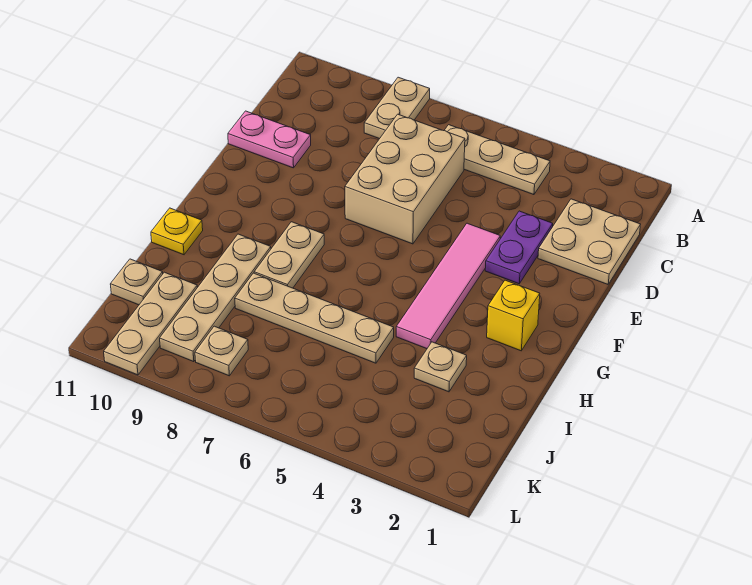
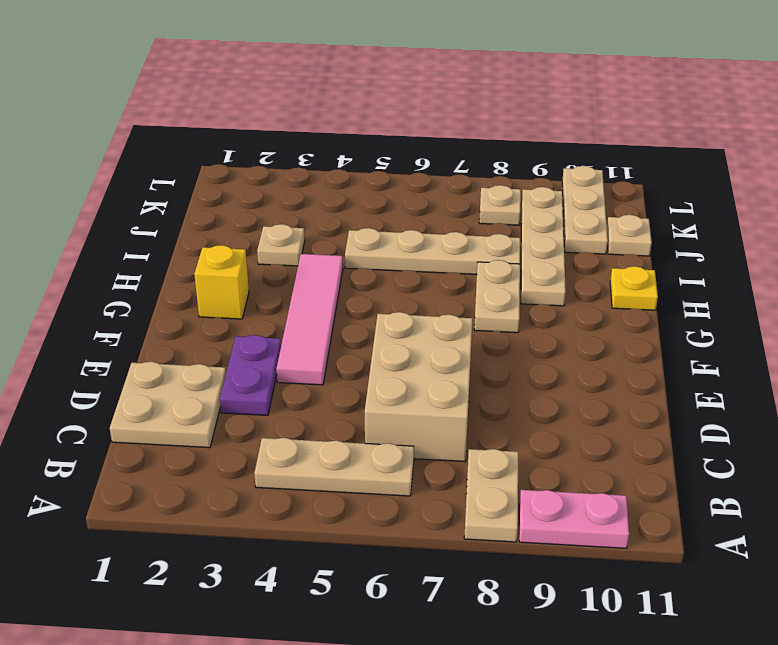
pink plate D10:D11 level 1 -> pink plate A9:A10 level 1

